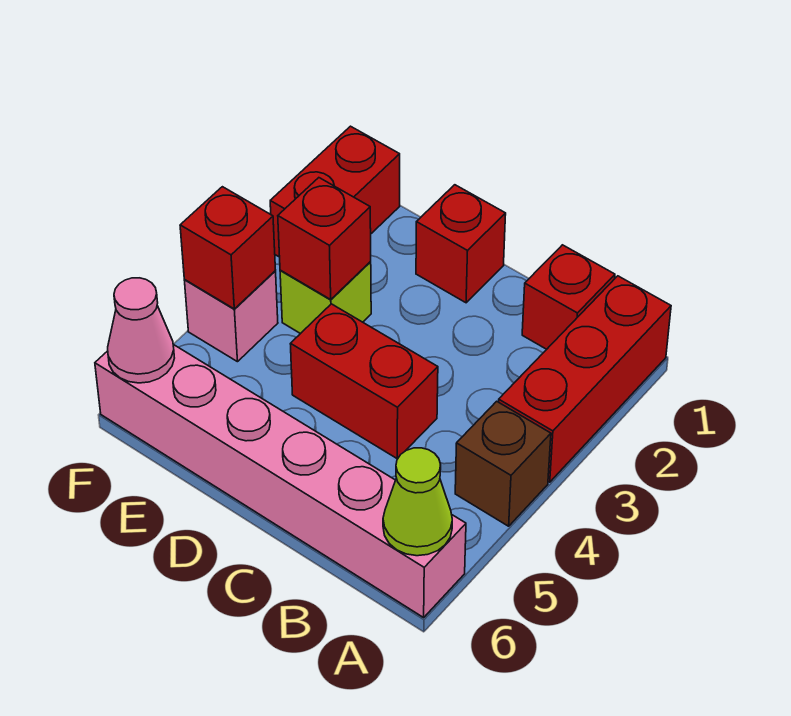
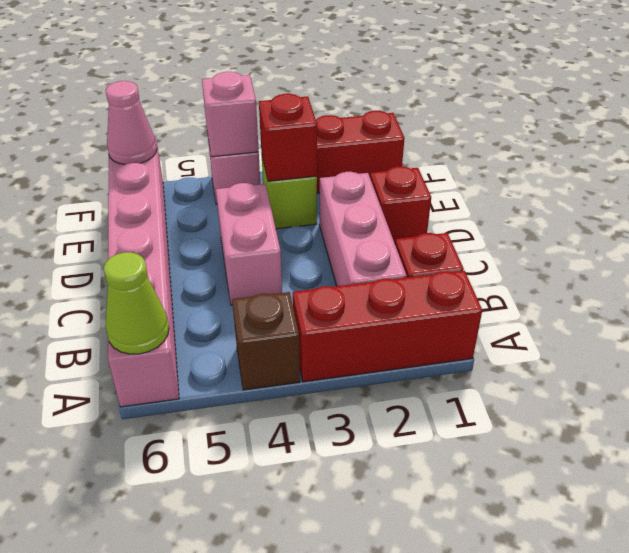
none -> pink brick B2:D2 level 1
red brick C4:D4 level 1 -> pink brick C4:D4 level 1
red brick F4 level 2 -> pink brick F4 level 2

